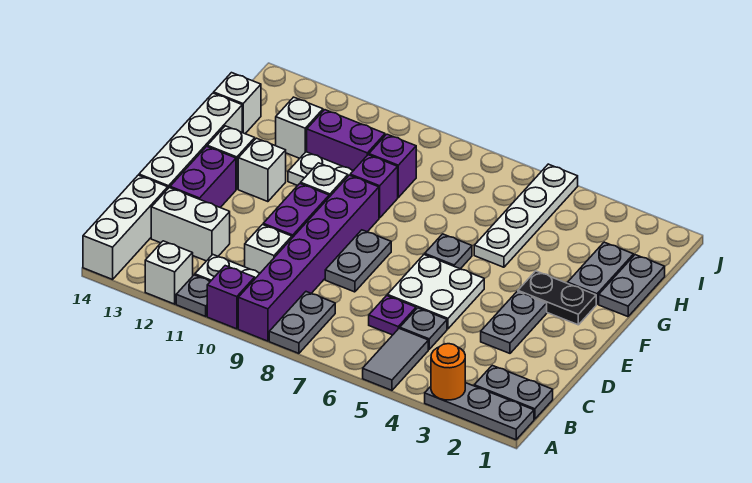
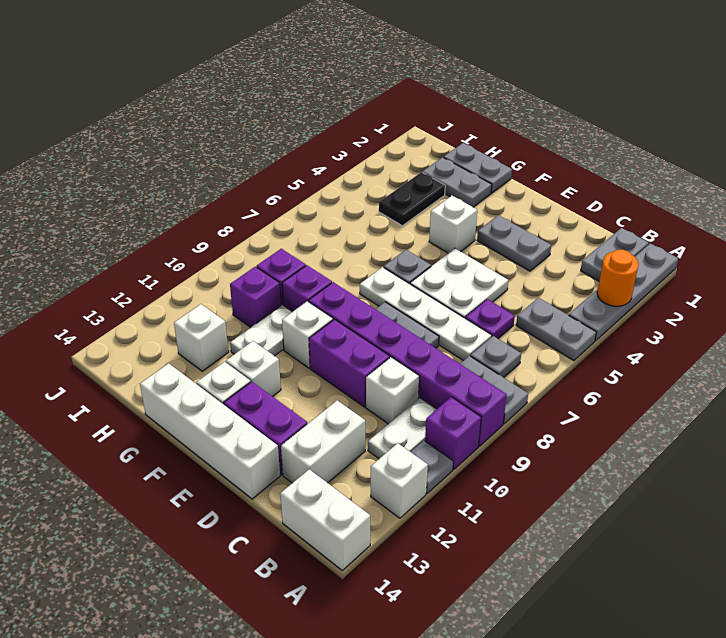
grey plate A1:A3 level 1 -> grey plate A1:A4 level 1
grey tile A5:B5 level 1 -> grey plate A5:B5 level 1
white brick A14:C14 level 1 -> white brick A14:B14 level 1
grey plate C5 level 1 -> grey plate B7 level 1
black plate F2:F3 level 1 -> black plate H3:H4 level 1
white plate G5:J5 level 1 -> white plate C7:F7 level 1
purple brick H10:H11 level 1 -> purple brick H10 level 1
white brick H14 level 1 -> white brick F4 level 1

